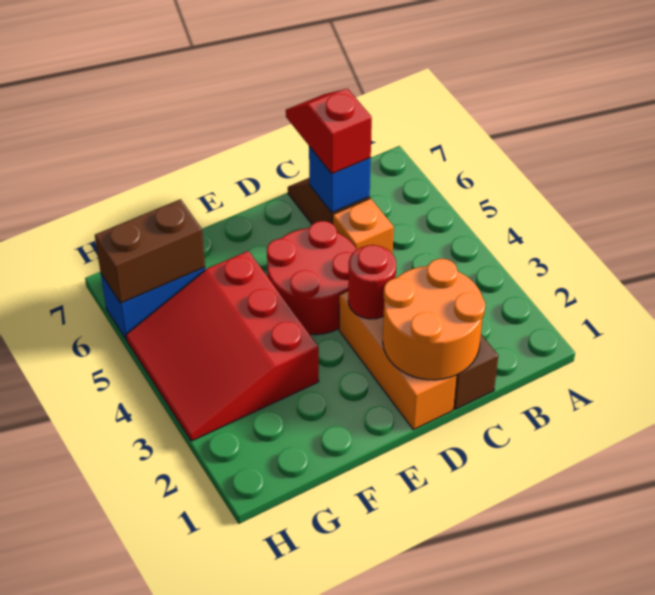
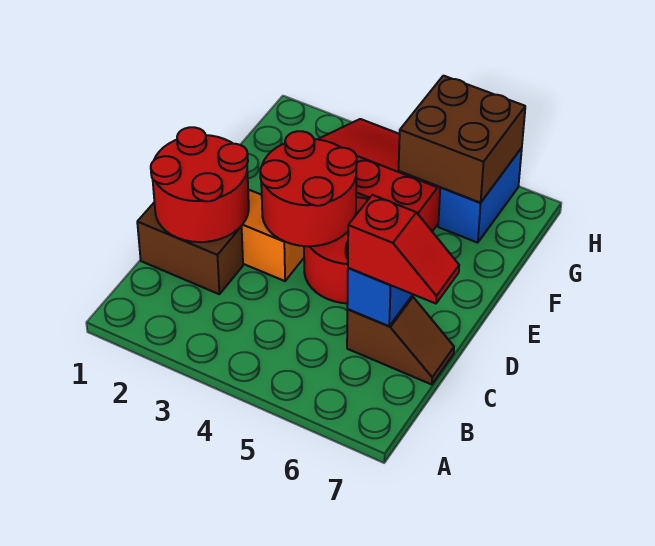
orange round brick C1:D2 level 2 -> red round brick C1:D2 level 2
orange brick C5 level 1 -> none
red round brick D3 level 2 -> red round brick D3:E4 level 2
brown brick G6:H6 level 2 -> brown brick G5:H6 level 2

